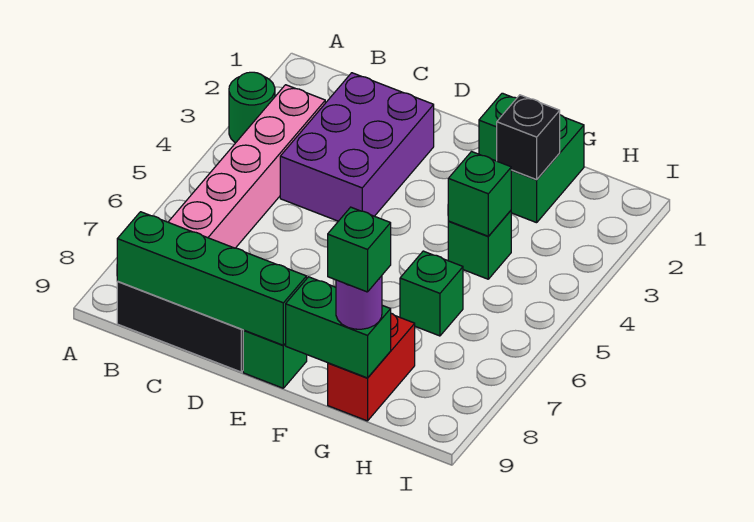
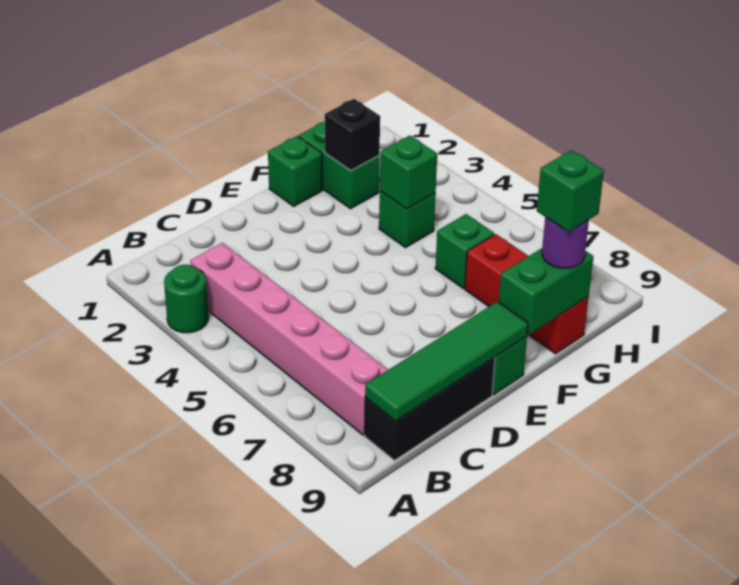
green brick B9:E9 level 2 -> green tile B9:E9 level 2
purple brick C2:D4 level 1 -> none
red brick G8:G9 level 1 -> red brick G7:G9 level 1

